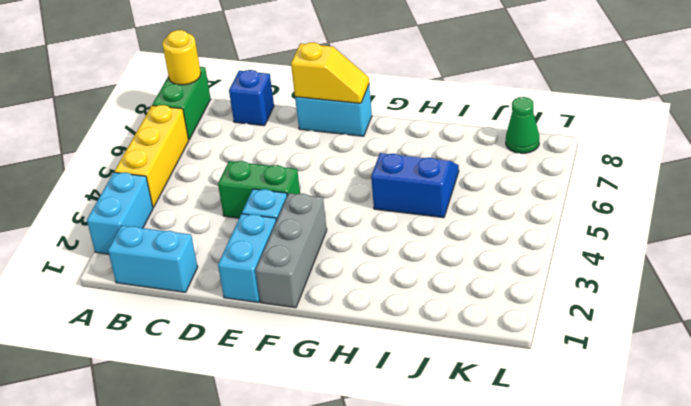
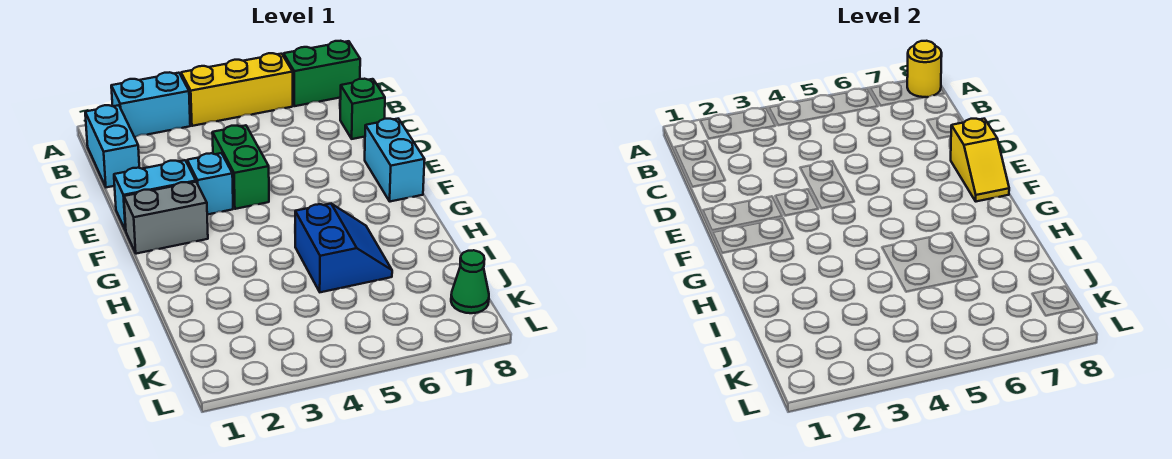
blue brick C8 level 1 -> green brick C8 level 1
grey brick F1:F3 level 1 -> grey brick F1:F2 level 1

